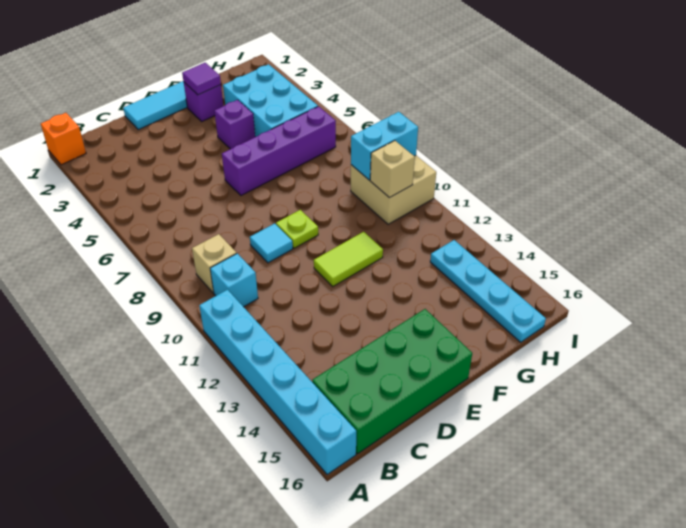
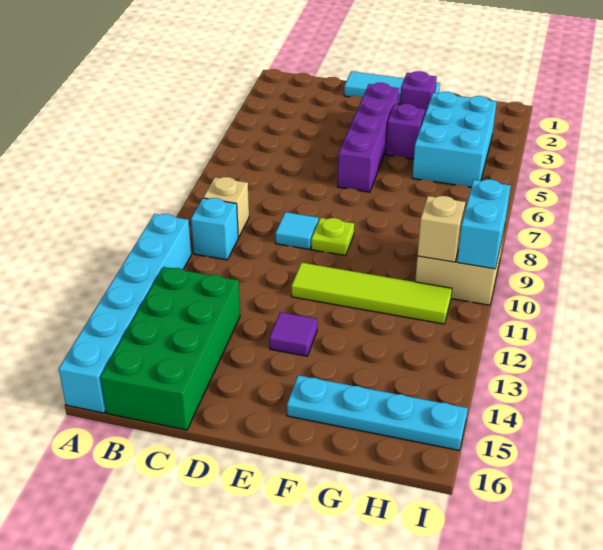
orange brick A1 level 1 -> none
green brick B15:E16 level 1 -> green brick B13:C16 level 1
purple brick E6:H6 level 1 -> purple brick E3:E6 level 1
lime tile E11:F11 level 1 -> lime tile E11:H11 level 1
purple tile F2 level 2 -> purple tile E13 level 1
cyan brick H9:I9 level 2 -> cyan brick I9:I10 level 2
cyan plate H13:H16 level 1 -> cyan plate F15:I15 level 1

